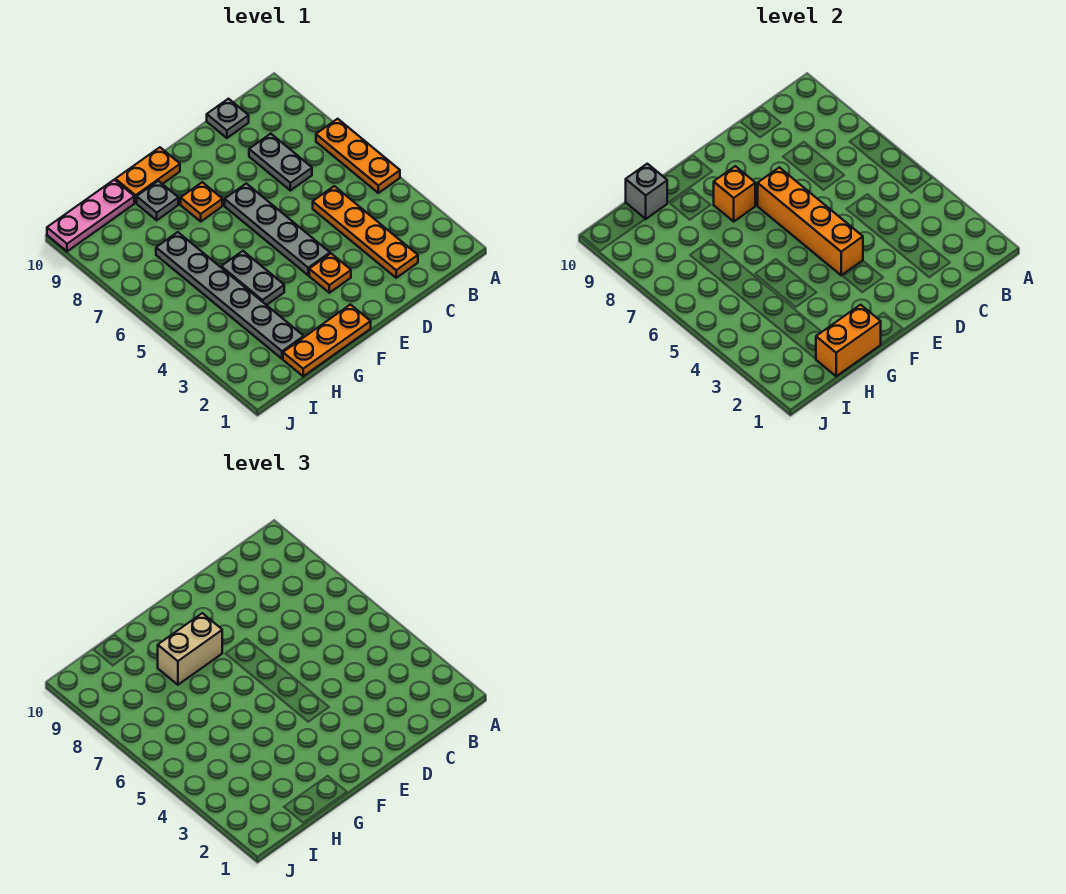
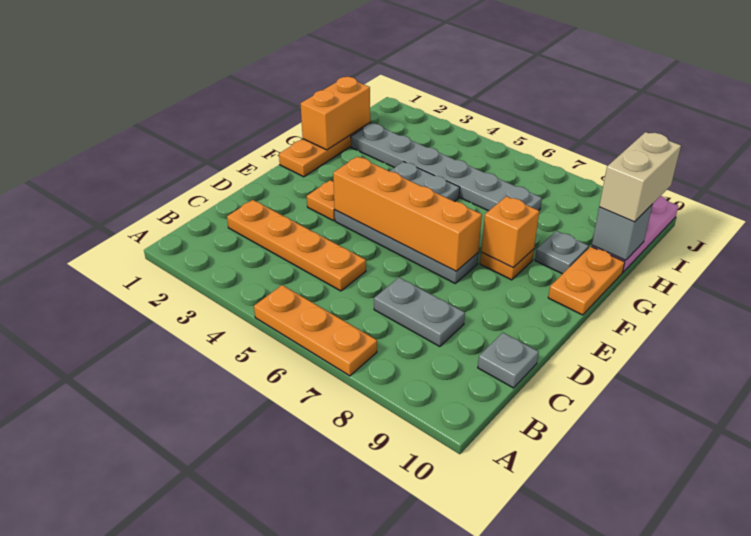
tan brick F8:G8 level 3 -> tan brick H10:I10 level 3

